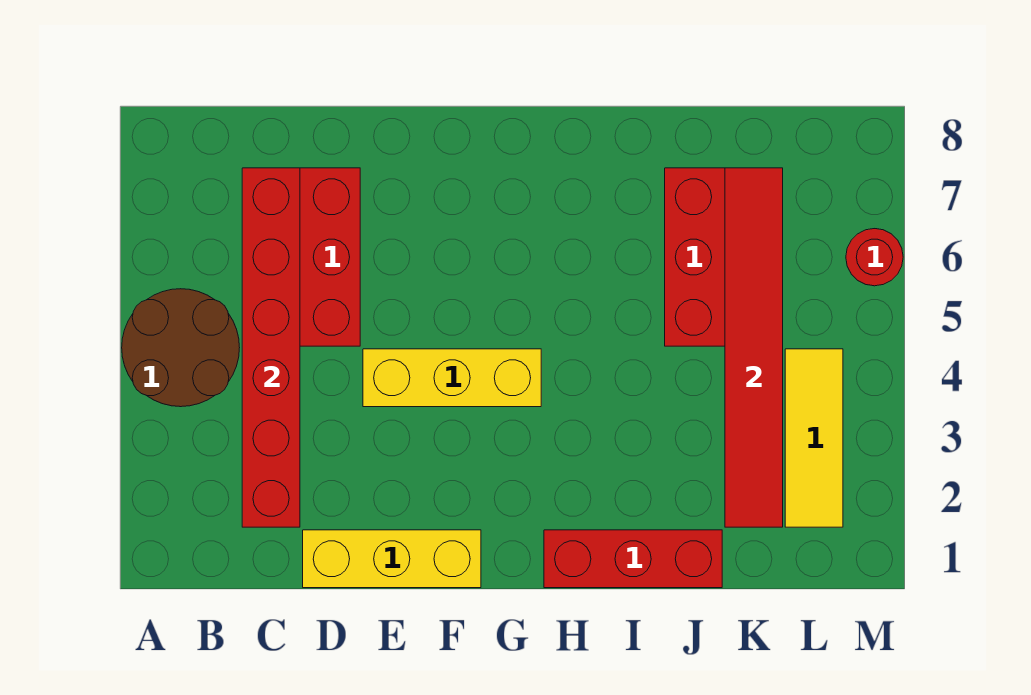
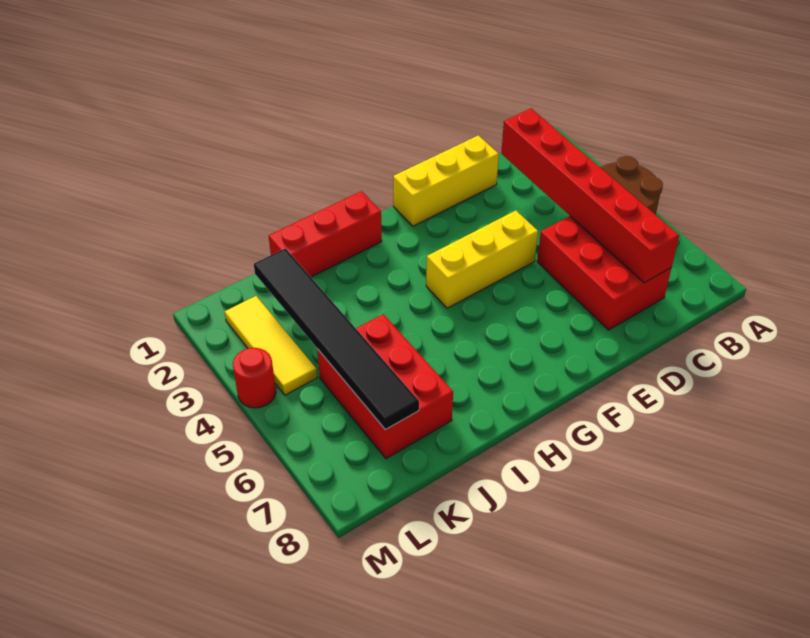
red tile K2:K7 level 2 -> black tile K2:K7 level 2
red round brick M6 level 1 -> red round brick M4 level 1

